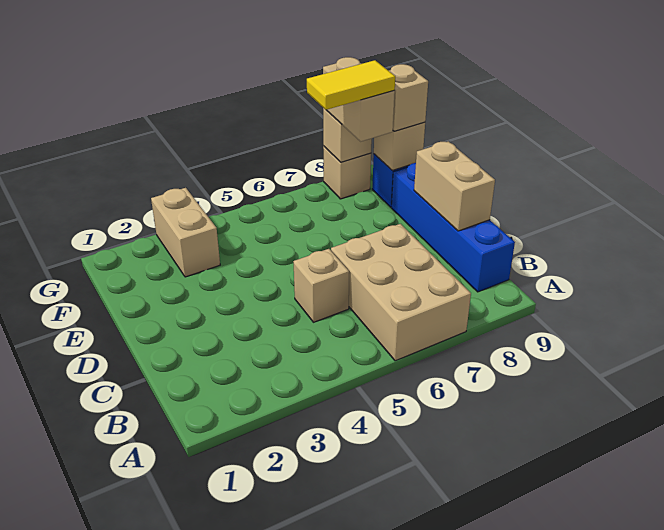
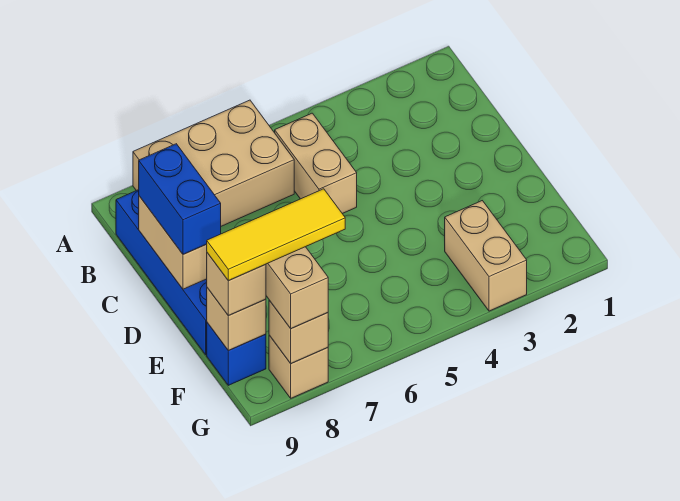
tan brick A6:C7 level 1 -> tan brick A6:B8 level 1
tan brick C5 level 1 -> tan brick B5:C5 level 1
none -> blue brick C9:D9 level 3
yellow tile F7:F8 level 4 -> yellow tile F7:F9 level 4

